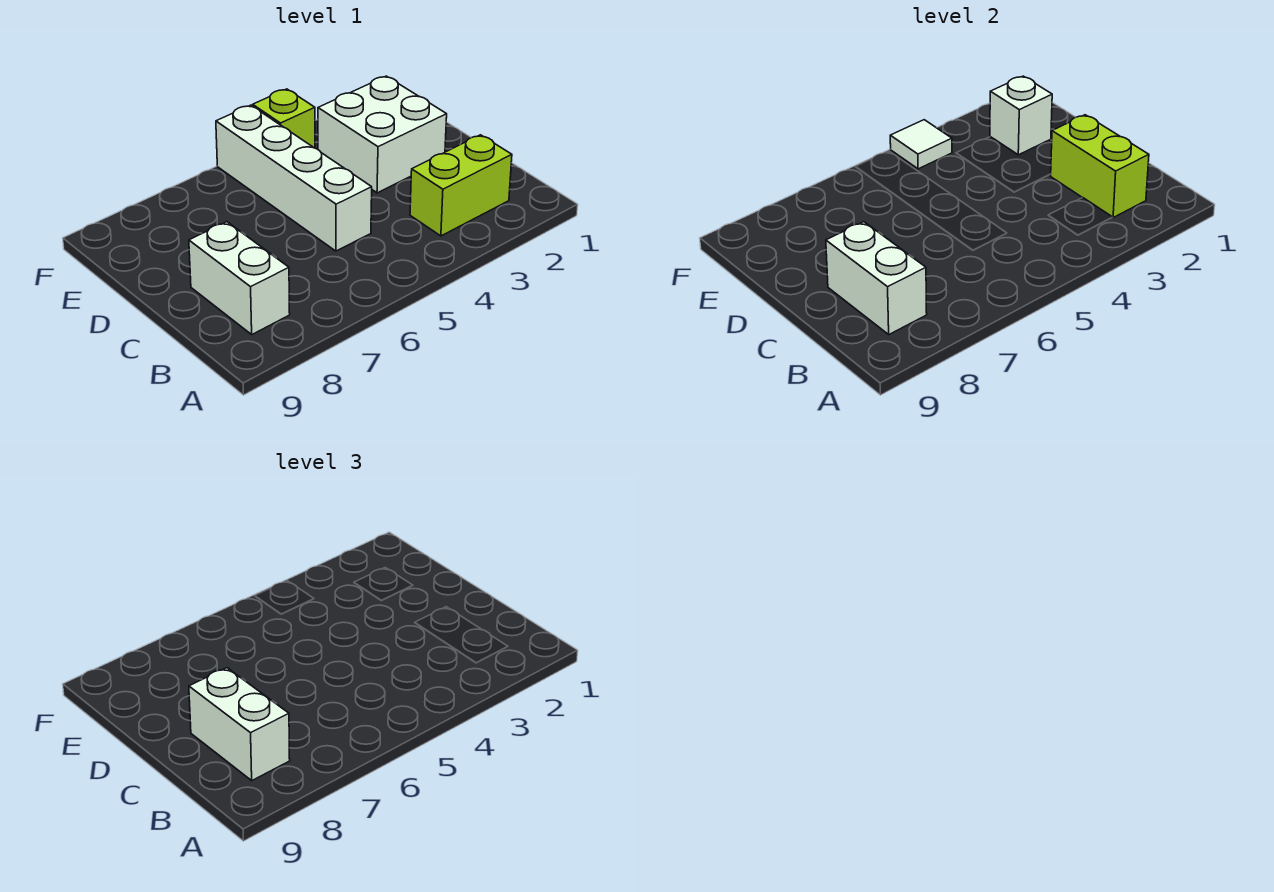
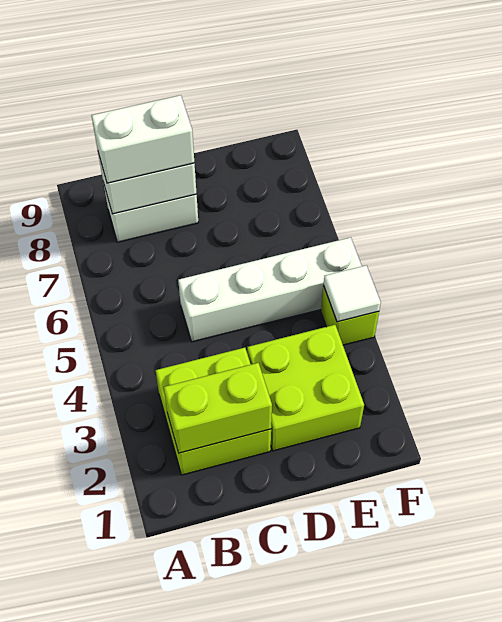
lime brick B2:B3 level 1 -> lime brick B2:C3 level 1
white brick D2:E3 level 1 -> lime brick D2:E3 level 1
white brick E2 level 2 -> none

